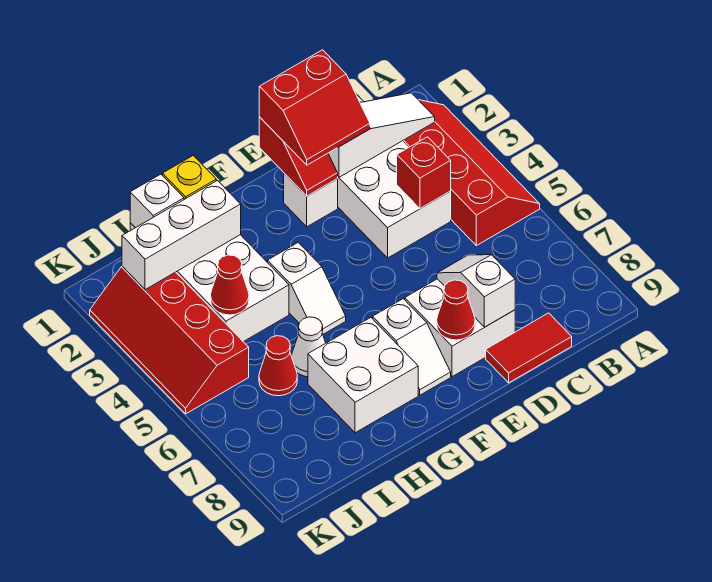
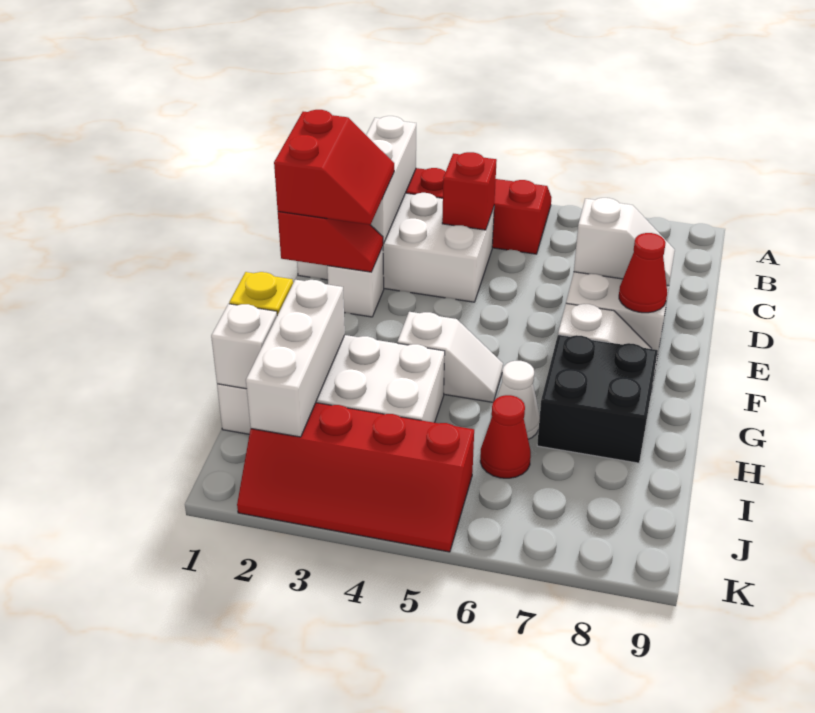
white slope B2:D2 level 2 top D -> white brick B2:D2 level 2
red tile C9:D9 level 1 -> none
white slope D7:D8 level 2 top 8 -> white slope D7:D8 level 2 top 7
white brick G7:H8 level 1 -> black brick G7:H8 level 1
red cone I4 level 2 -> none

